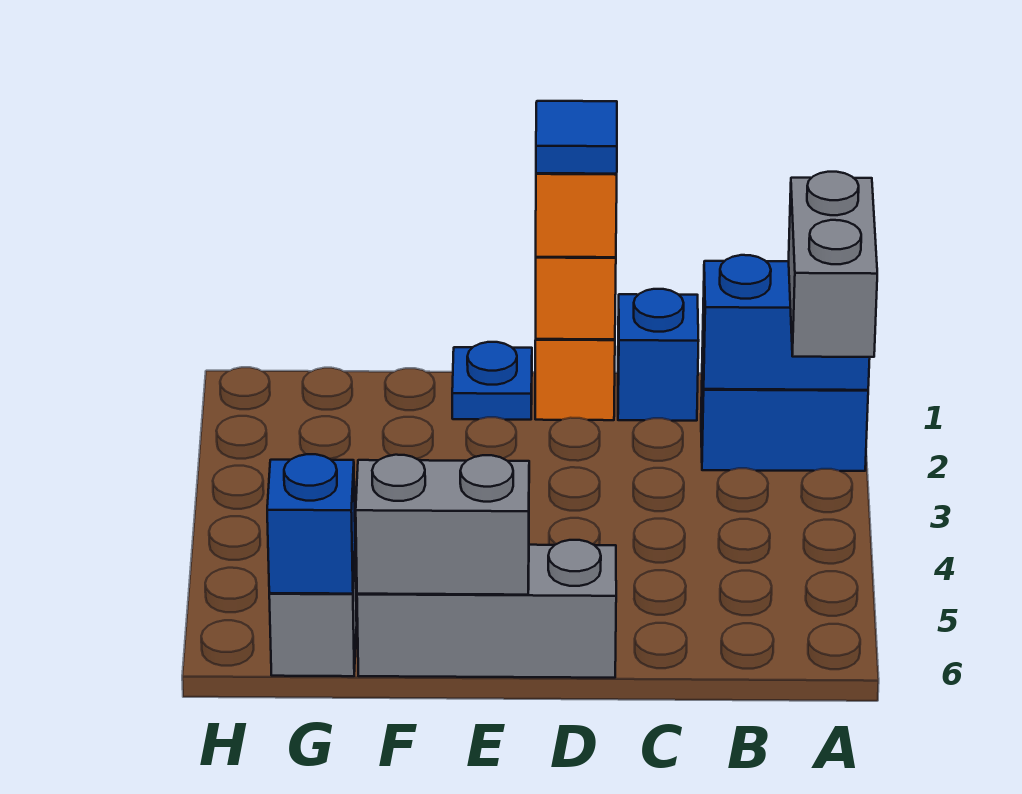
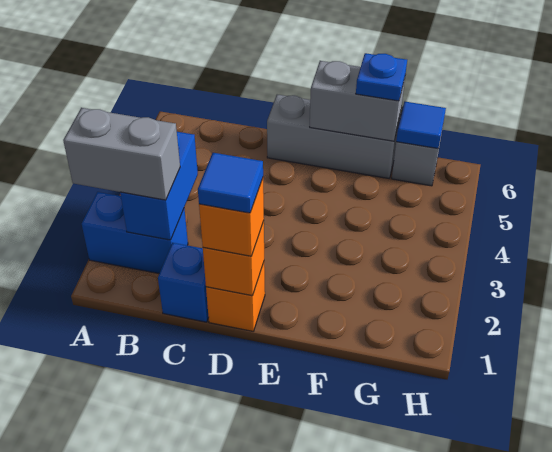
blue brick A2:B2 level 2 -> blue brick B2:B3 level 2
grey brick A2:A3 level 3 -> grey brick A2:B2 level 3
blue plate E1 level 1 -> blue plate F6 level 3
blue brick G6 level 2 -> blue tile G6 level 2

